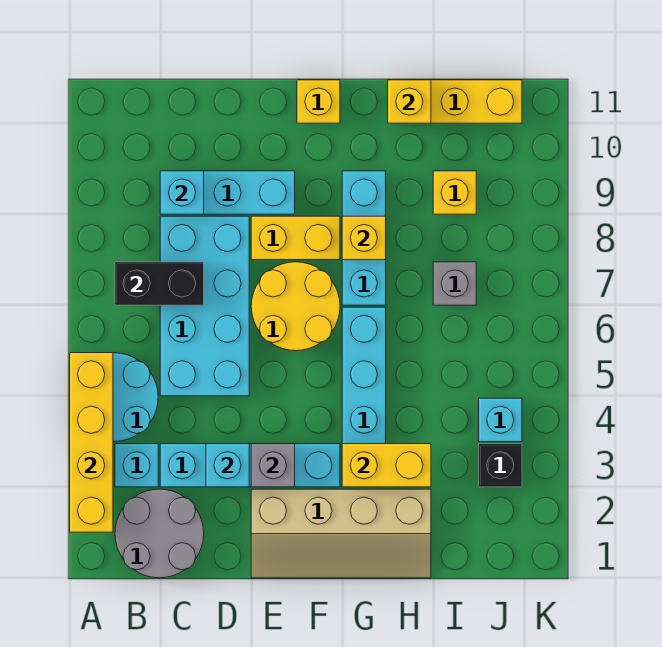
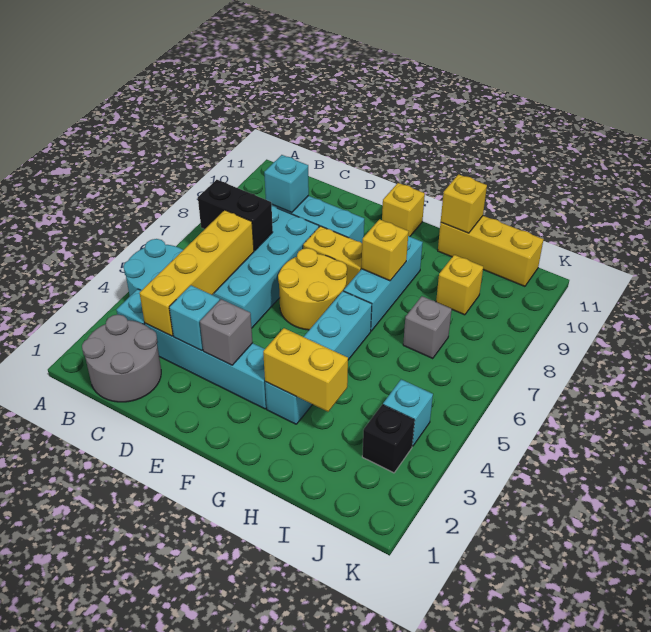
yellow brick A2:A5 level 2 -> yellow brick C3:C6 level 2
tan slope E1:H2 level 1 top 2 -> none

